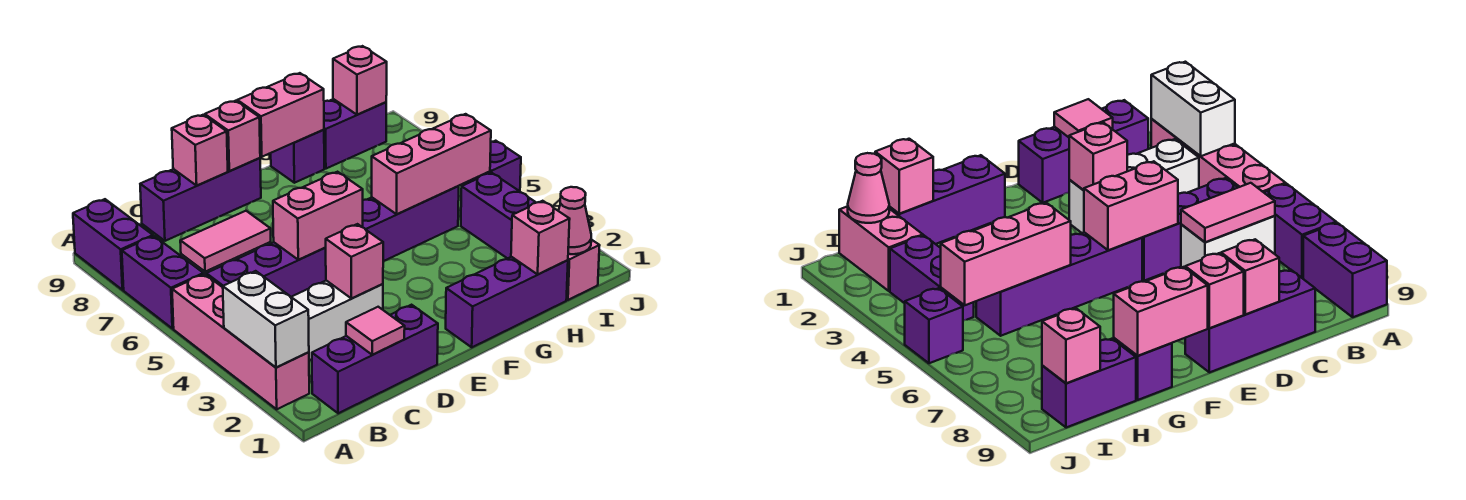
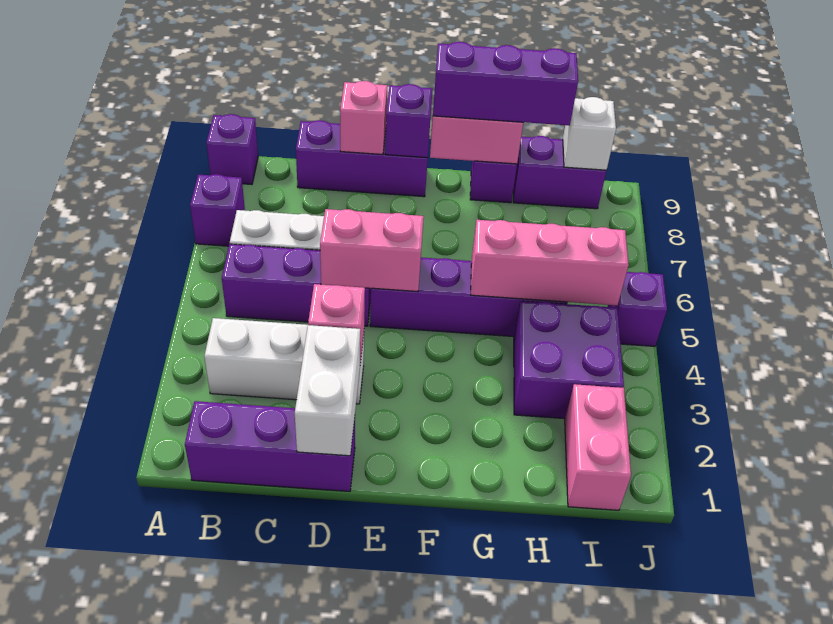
pink brick A2:A5 level 1 -> none
white brick A2:A3 level 2 -> white brick D1:D2 level 2
purple brick A6:A7 level 1 -> purple brick A7 level 1
purple brick A8:A9 level 1 -> purple brick A9 level 1
pink tile B6:C6 level 2 -> none
pink tile C1 level 2 -> none
pink brick E9 level 2 -> purple brick E9 level 2
purple brick F1:H1 level 1 -> purple brick F9:H9 level 3
pink brick H1 level 2 -> none
pink cone I1 level 2 -> none
purple brick I3:I4 level 1 -> purple brick H3:I4 level 1
pink brick I9 level 2 -> white brick I9 level 2

